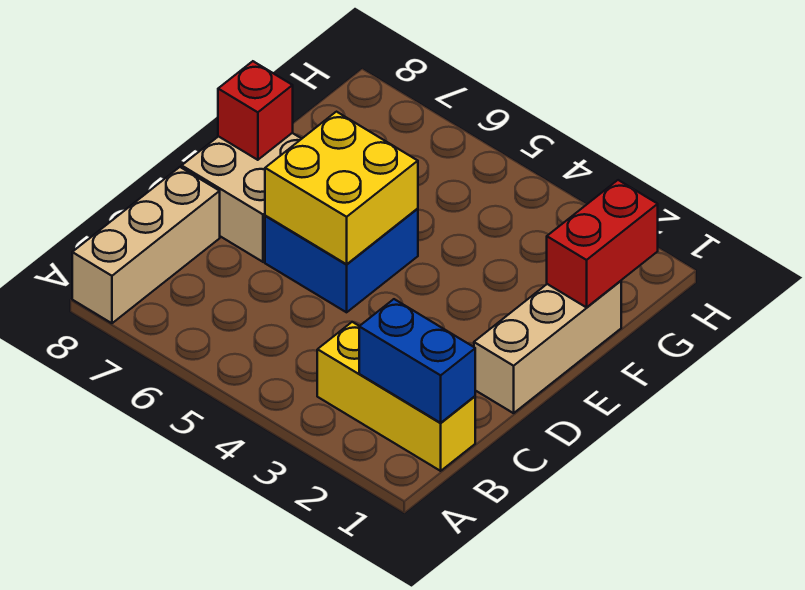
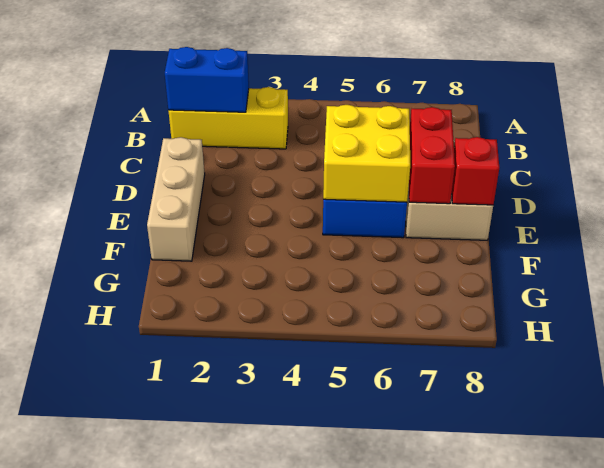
tan brick A8:C8 level 1 -> none
red brick F1:G1 level 2 -> red brick D7:E7 level 2

